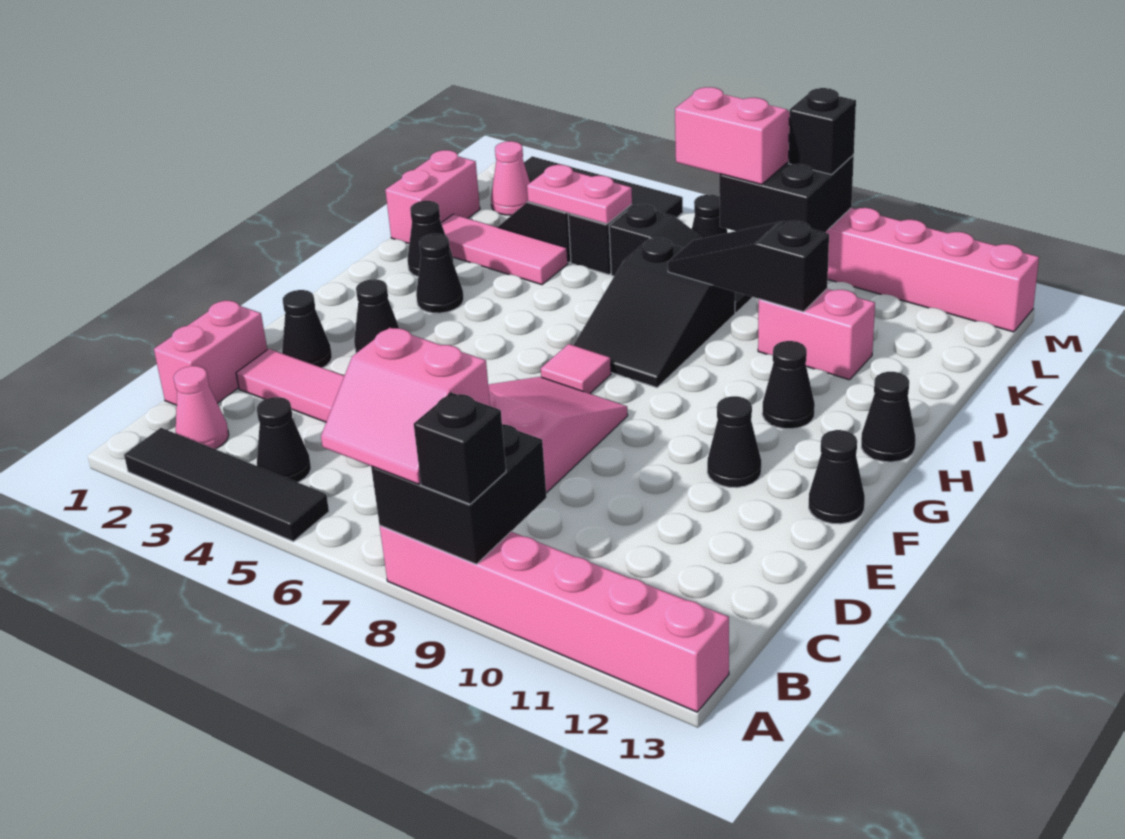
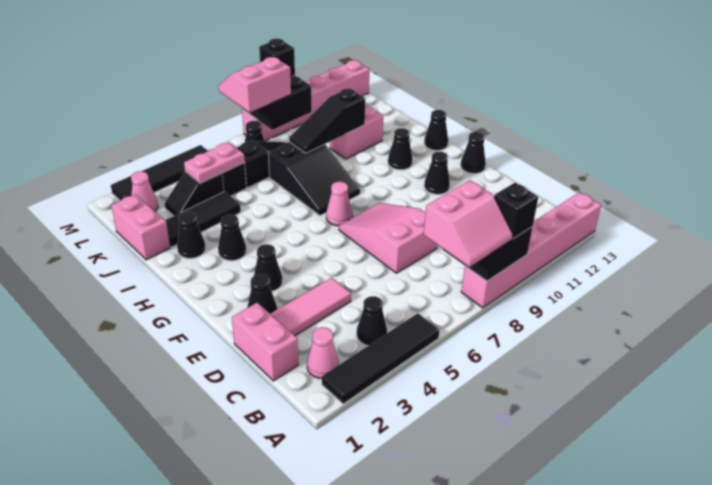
pink tile G7 level 1 -> pink cone G7 level 1
pink tile J2:J4 level 1 -> black tile J2:J4 level 1

